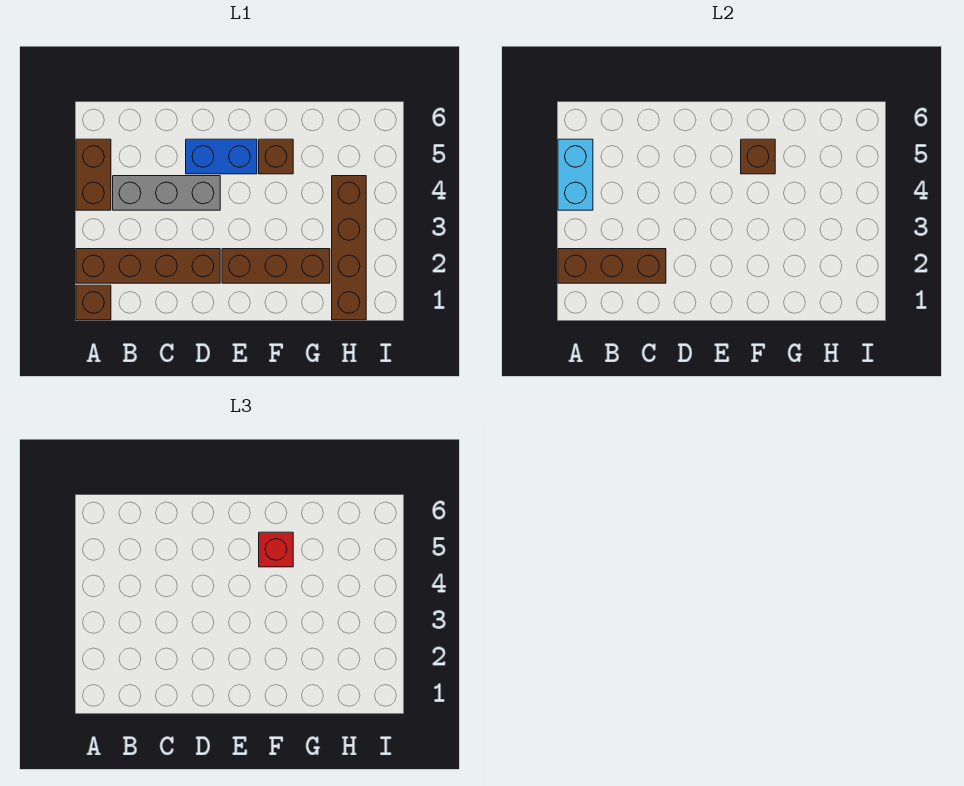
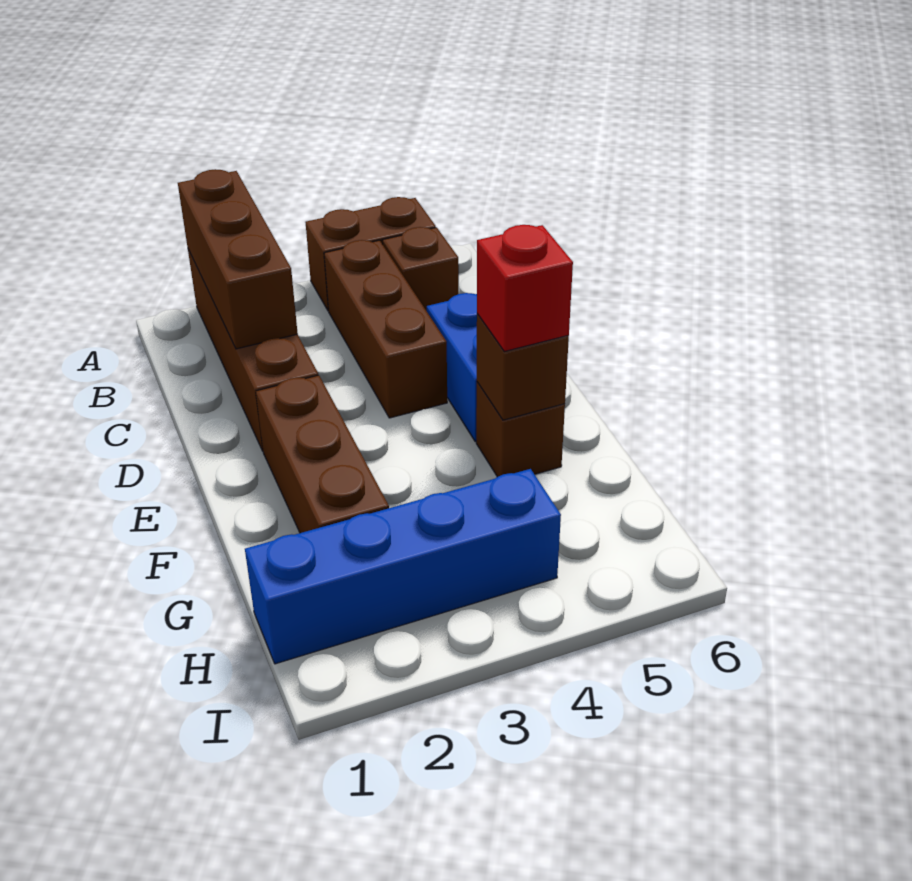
brown brick A1 level 1 -> brown brick B5 level 1
cyan brick A4:A5 level 2 -> none
grey brick B4:D4 level 1 -> brown brick B4:D4 level 1
brown brick H1:H4 level 1 -> blue brick H1:H4 level 1

